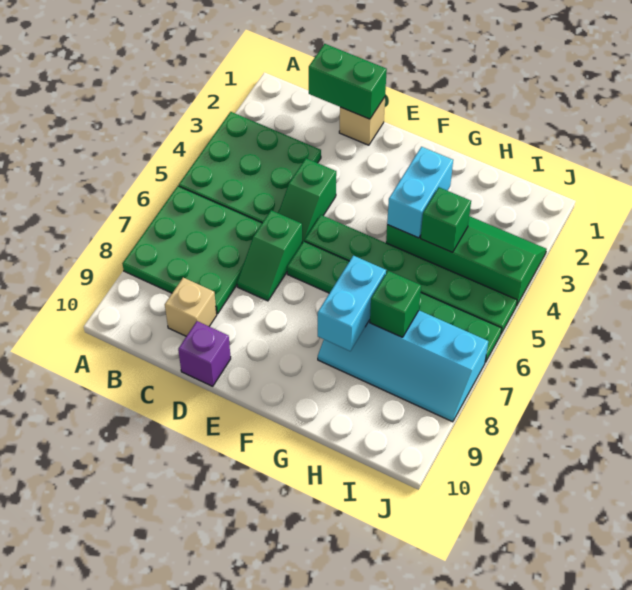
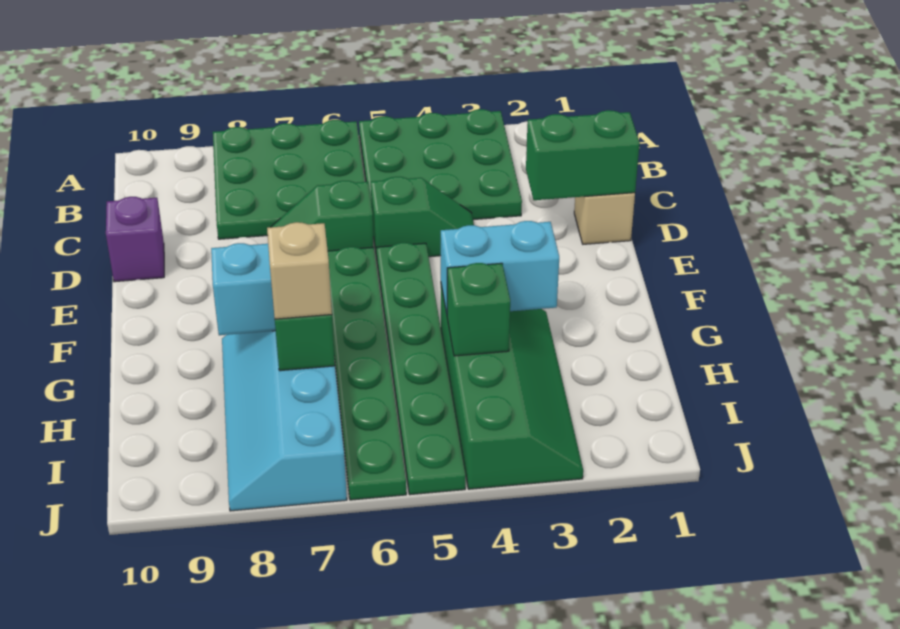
green brick C1:D1 level 2 -> green brick D1:D2 level 2
tan brick C9 level 1 -> tan brick H7 level 3
green slope D4:D5 level 1 top 4 -> green slope D4:D5 level 1 top 5

